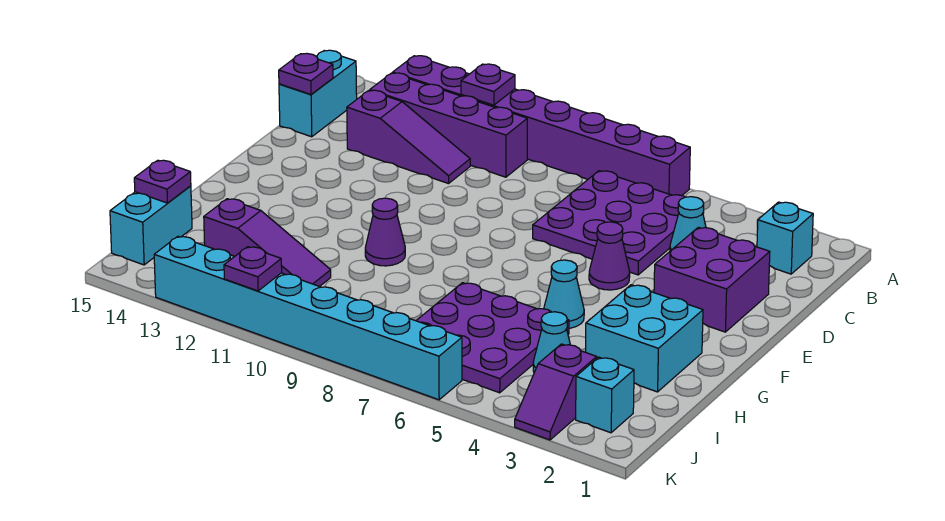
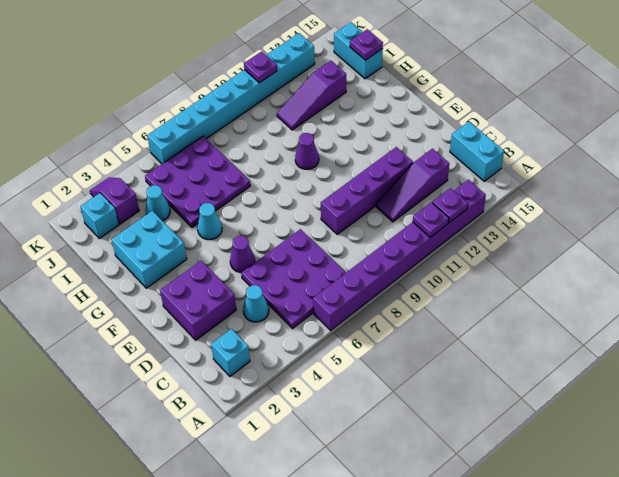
purple brick B10:B13 level 1 -> purple brick D9:D12 level 1
purple plate C15 level 2 -> purple plate A12 level 2

